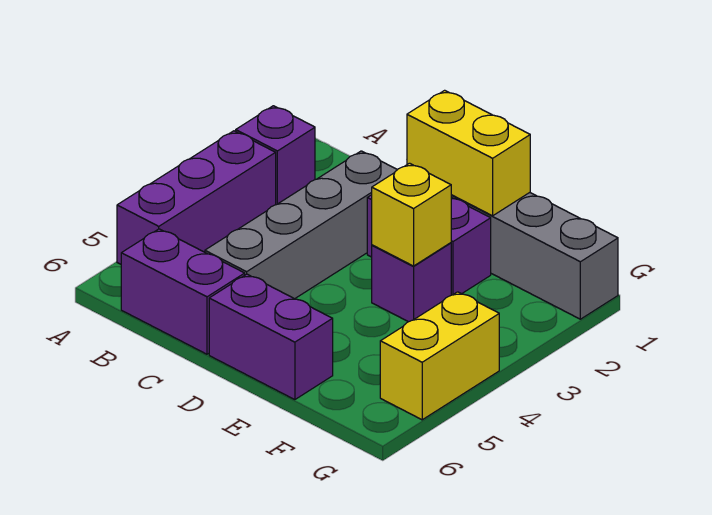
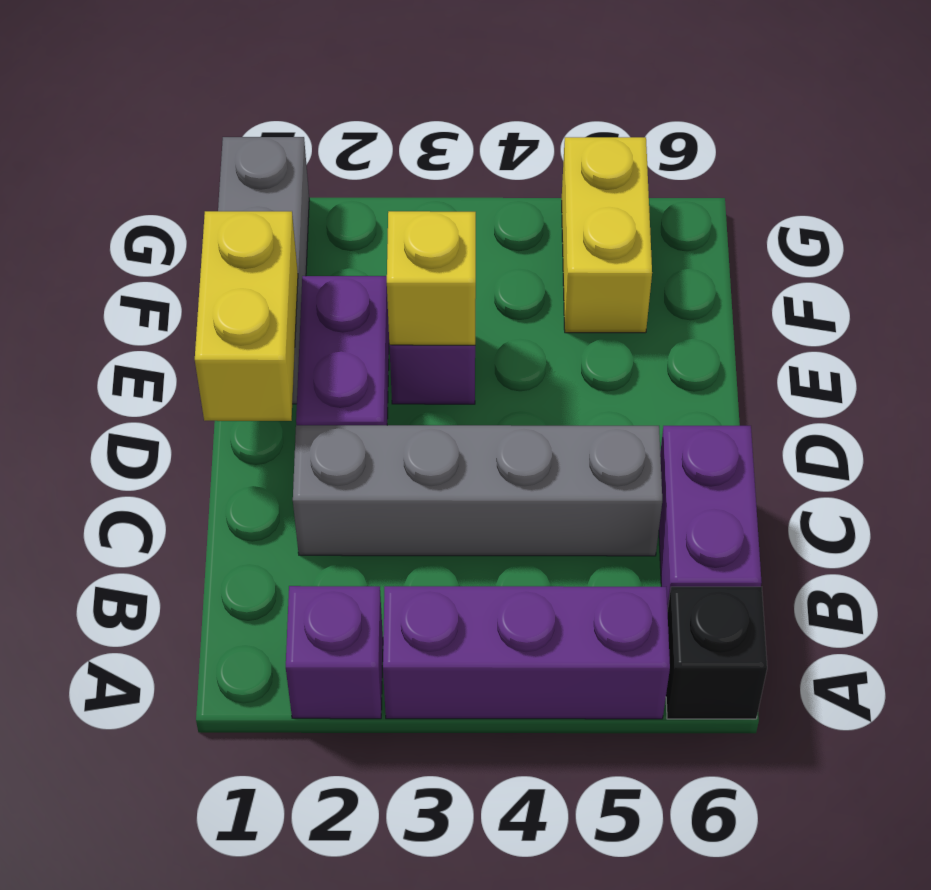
none -> black brick A6 level 1
purple brick D6:E6 level 1 -> none
yellow brick G4:G5 level 1 -> yellow brick F5:G5 level 1

